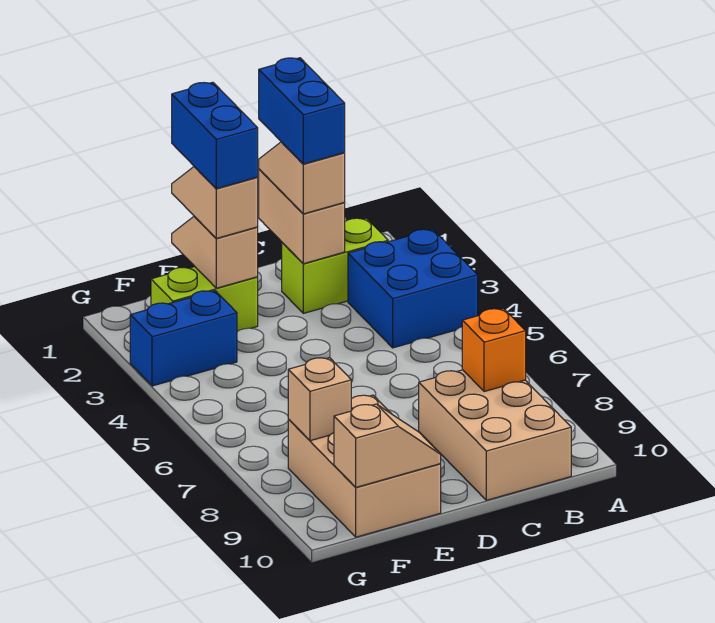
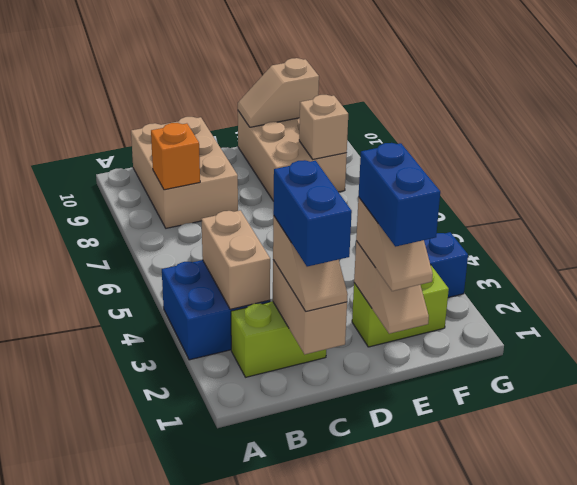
none -> tan brick B3:B4 level 2

